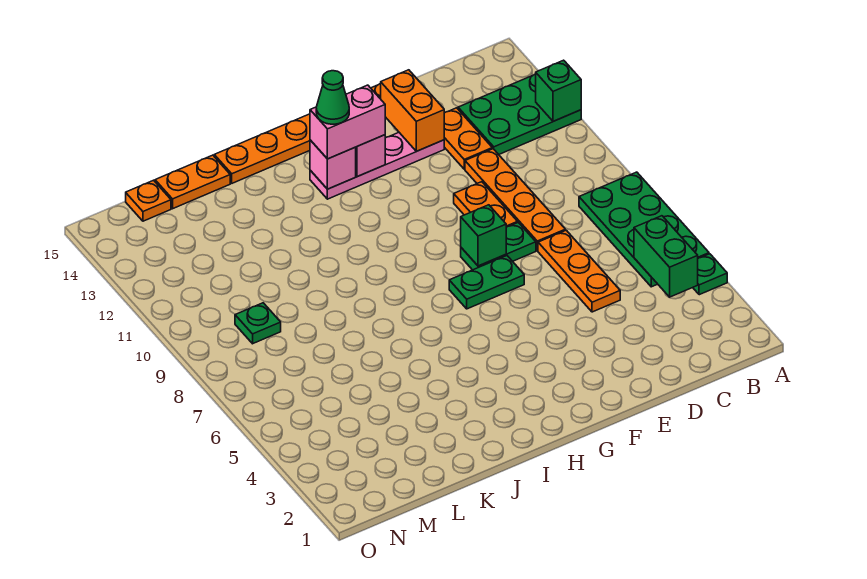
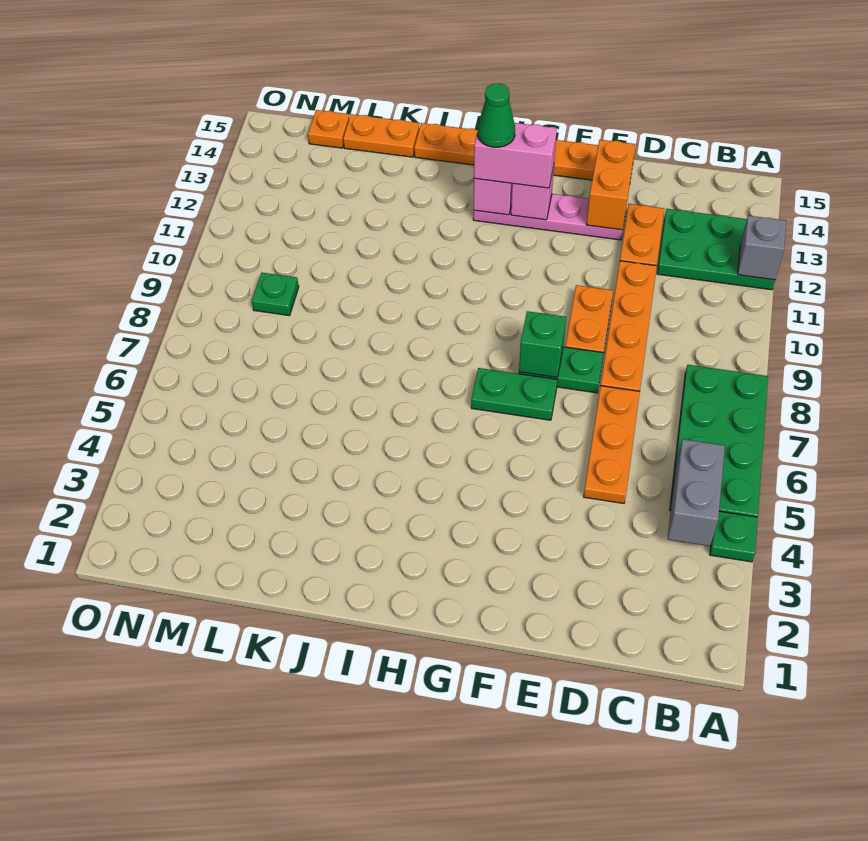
green brick A12 level 2 -> grey brick A12 level 2
green brick B4:B5 level 2 -> grey brick B4:B5 level 2

